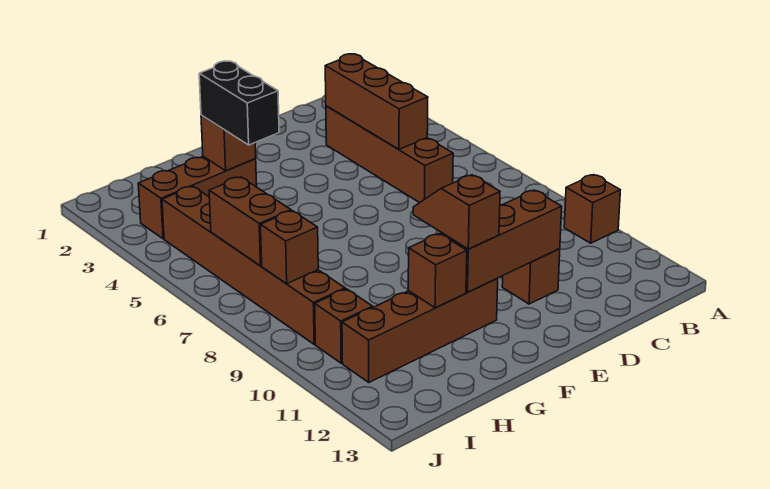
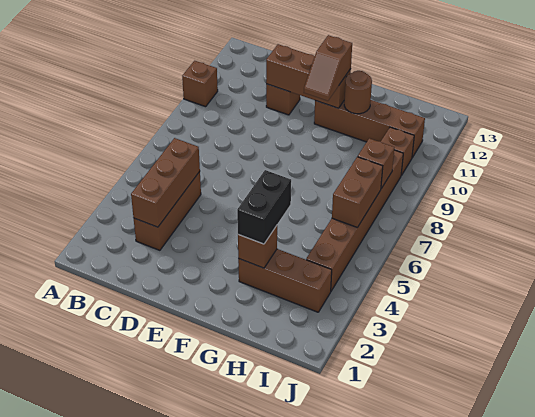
brown brick C3:C6 level 1 -> brown brick C3:C5 level 1
brown brick G11 level 2 -> brown round brick G11 level 2

